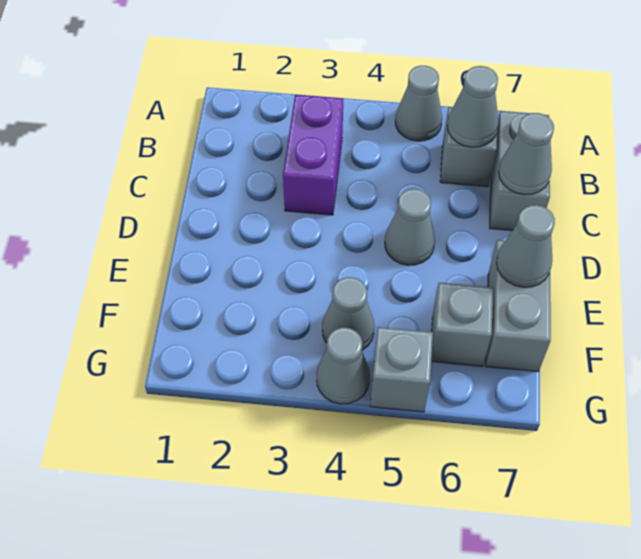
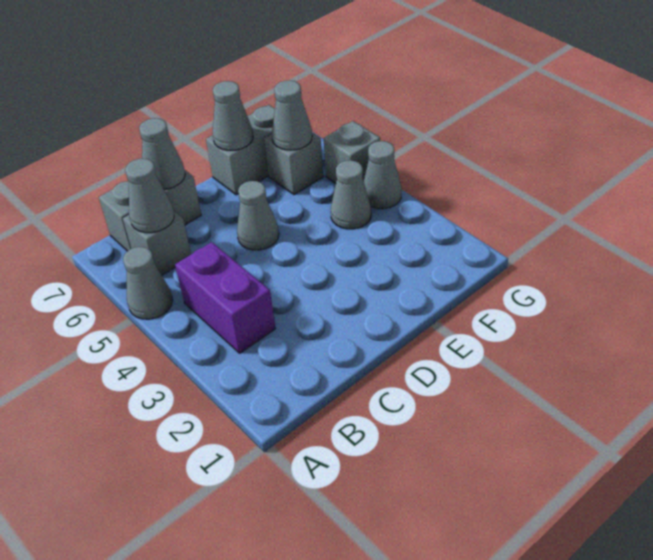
purple brick B3:C3 level 1 -> purple brick B3:B4 level 1
none -> grey cone F6 level 2

